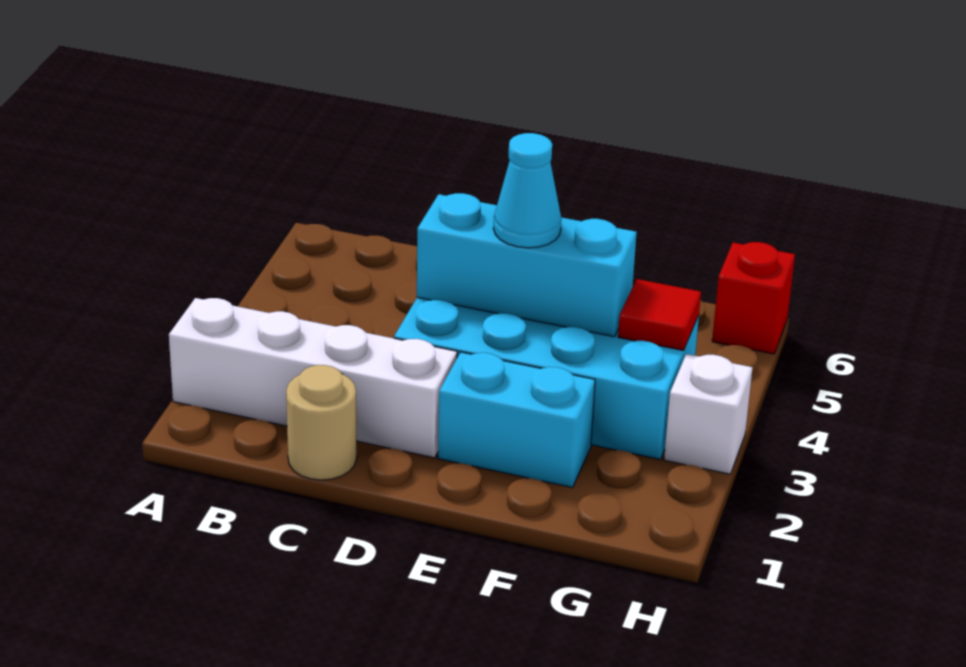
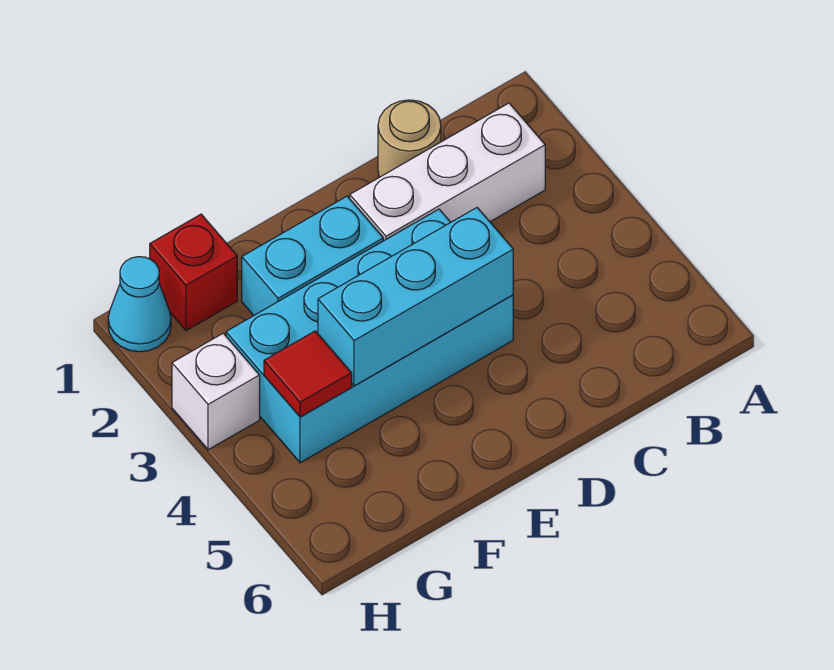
white brick A2:D2 level 1 -> white brick B2:D2 level 1
cyan cone E4 level 3 -> cyan cone H1 level 1
red brick H6 level 1 -> red brick G1 level 1

